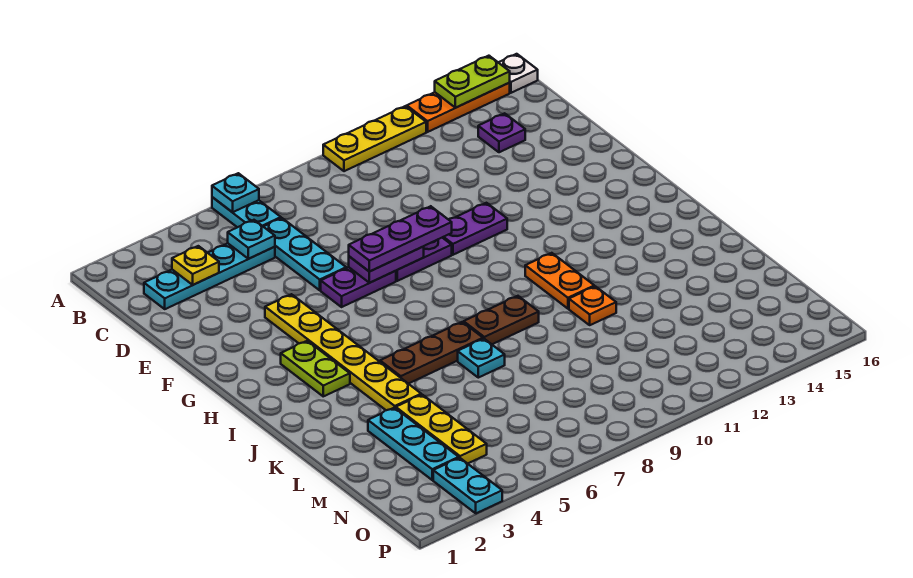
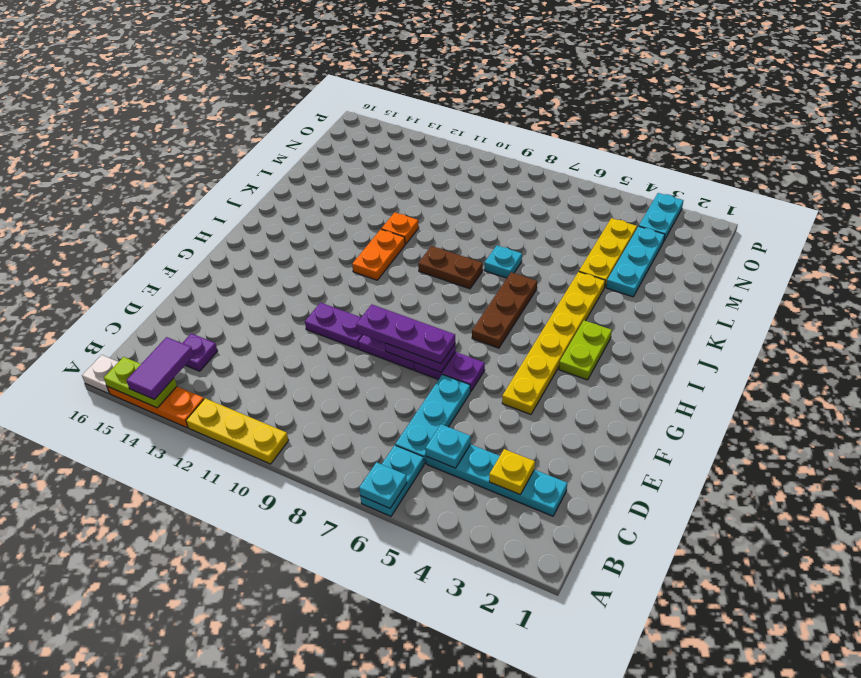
none -> purple tile A14:B14 level 3
brown plate J5:J7 level 1 -> brown plate H6:J6 level 1

